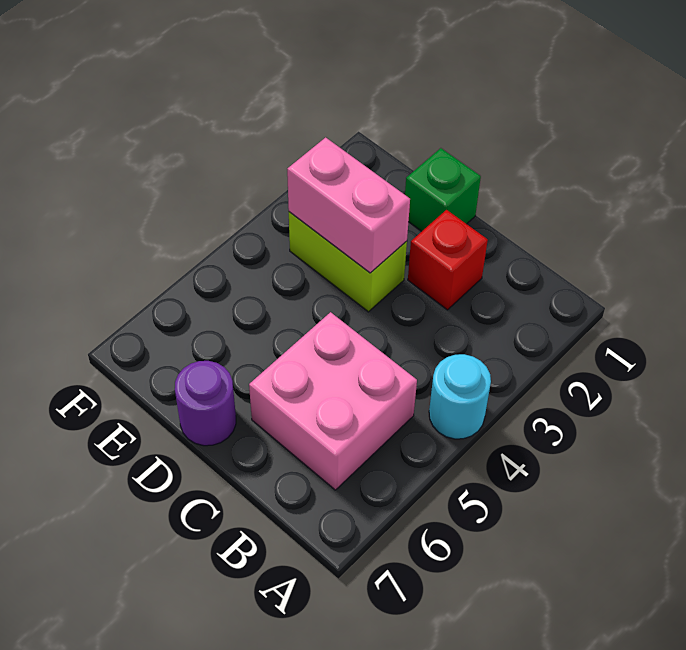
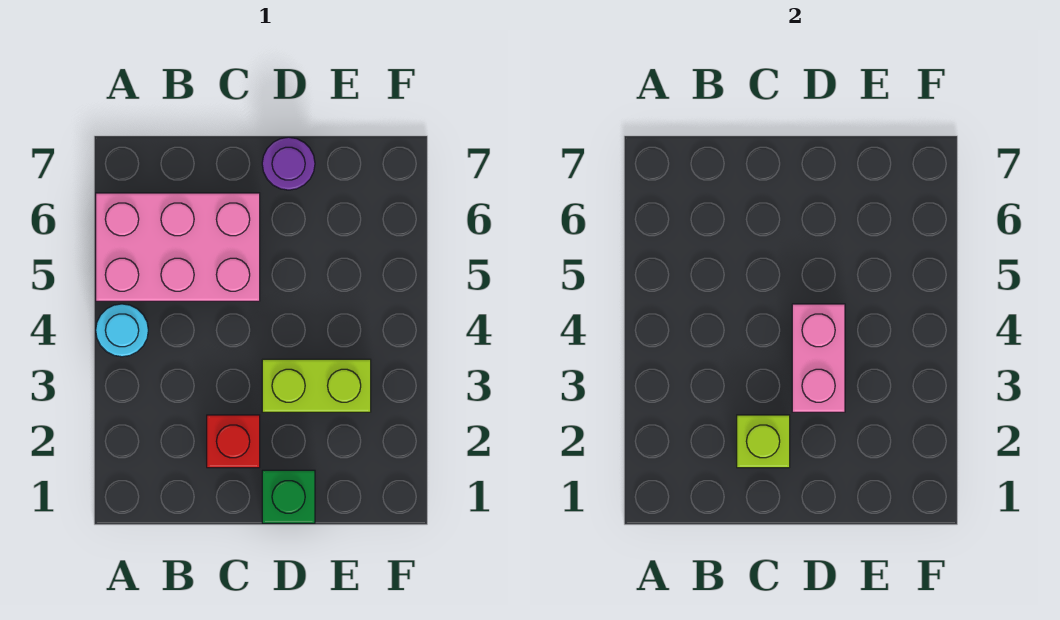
pink brick B5:C6 level 1 -> pink brick A5:C6 level 1
none -> lime brick C2 level 2
pink brick D3:E3 level 2 -> pink brick D3:D4 level 2

